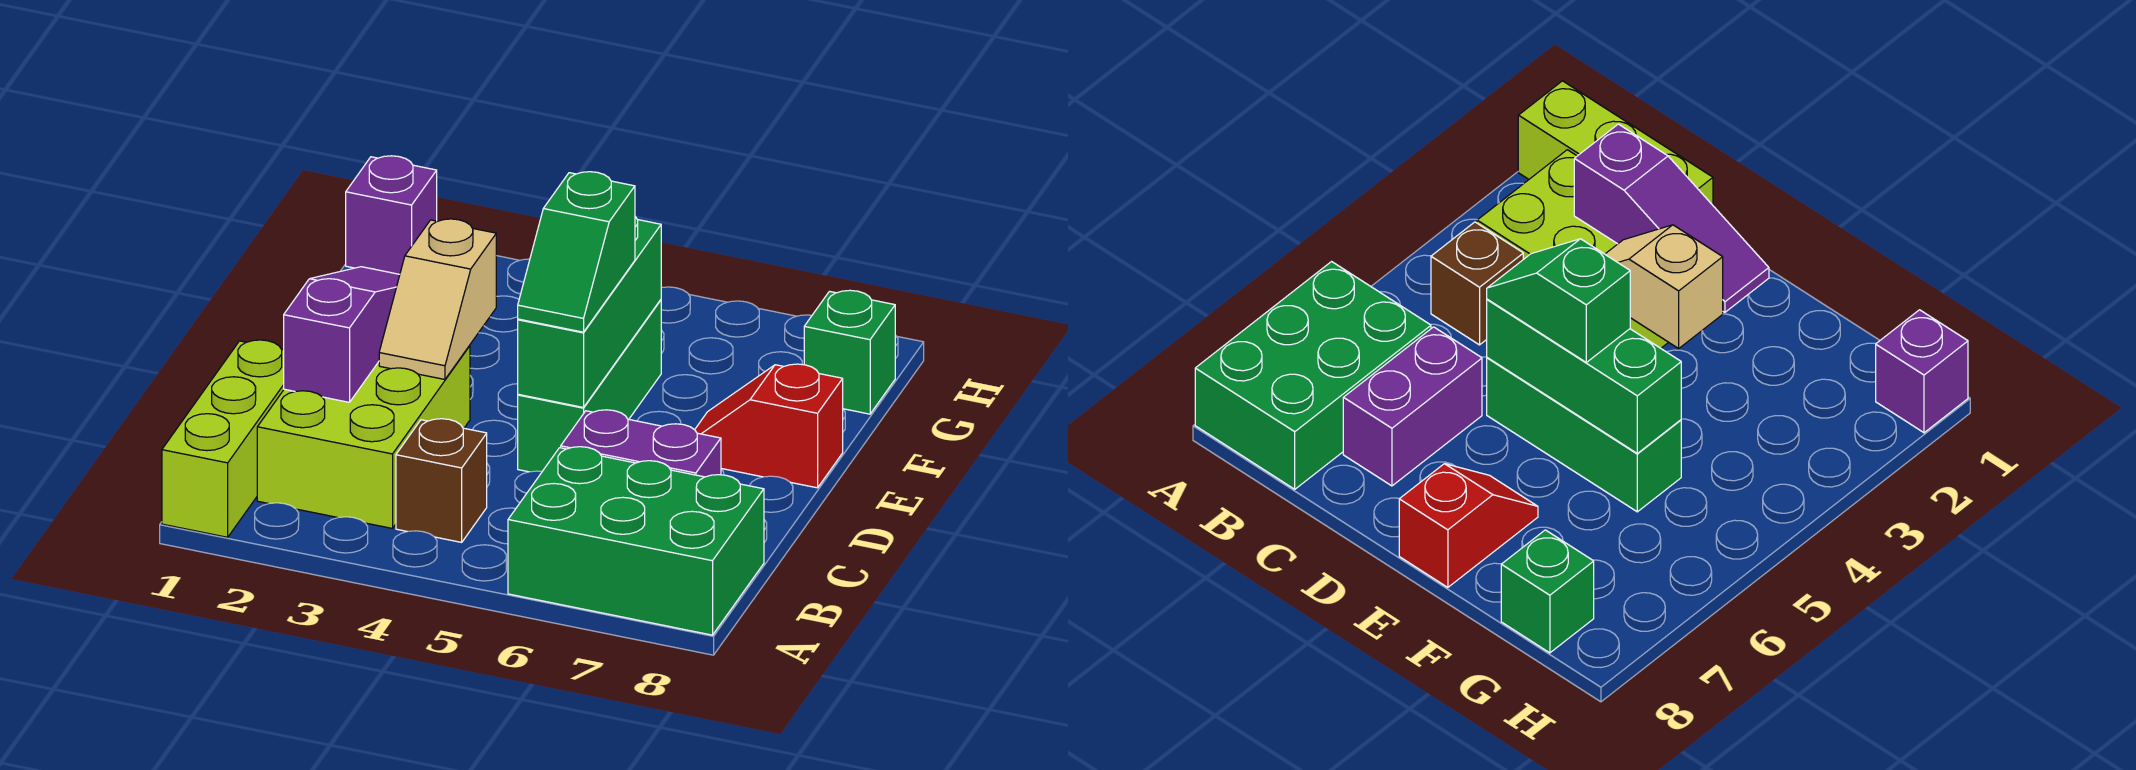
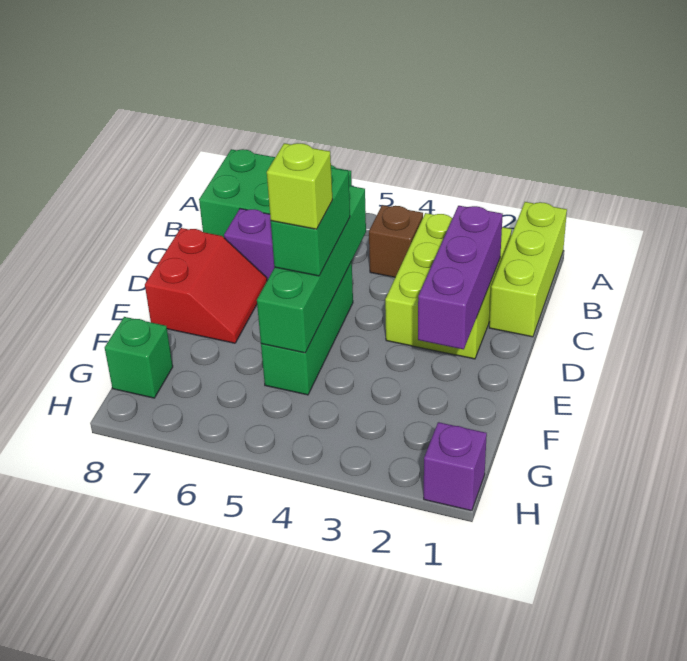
purple slope C2:E2 level 2 top C -> purple brick C2:E2 level 2
tan slope D3:E3 level 2 top E -> none
green brick D5:F5 level 2 -> green brick C5:F5 level 2
green slope D5:E5 level 3 top E -> green brick D5:E5 level 3
none -> lime brick E5 level 4
red slope E7:E8 level 1 top 8 -> red slope D7:E8 level 1 top 8

